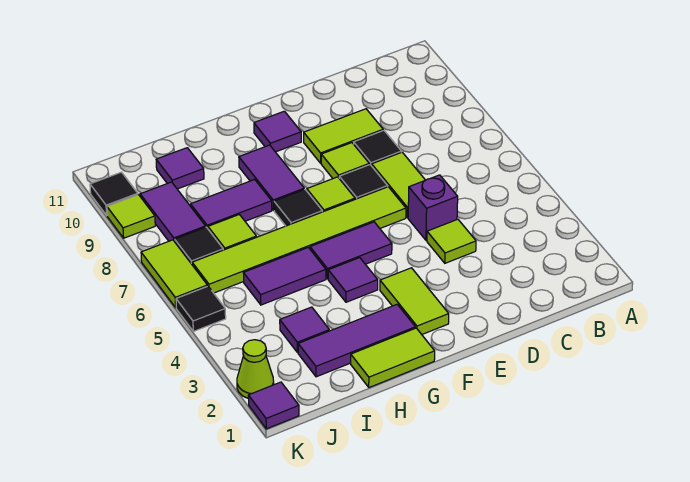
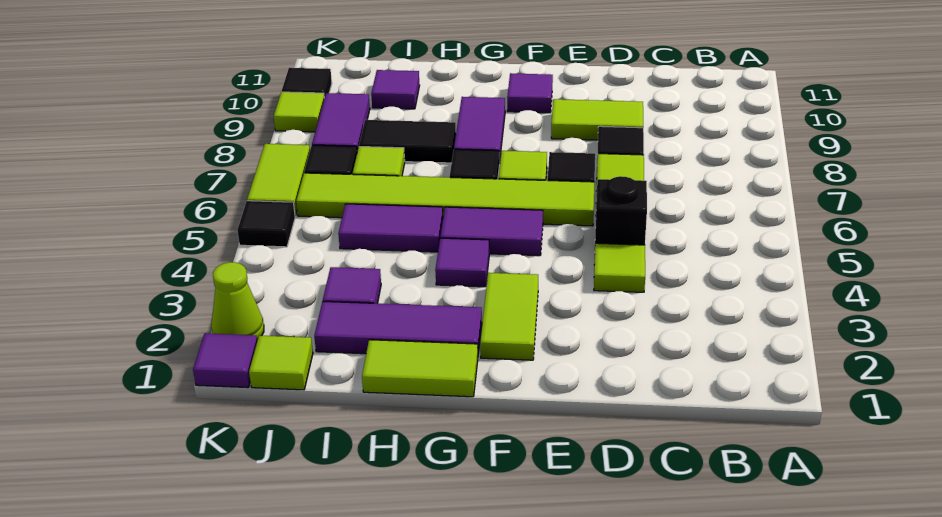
purple brick D5 level 1 -> black brick D5 level 1
lime tile E8 level 1 -> lime tile J1 level 1
purple tile H8:I8 level 1 -> black tile H8:I8 level 1

